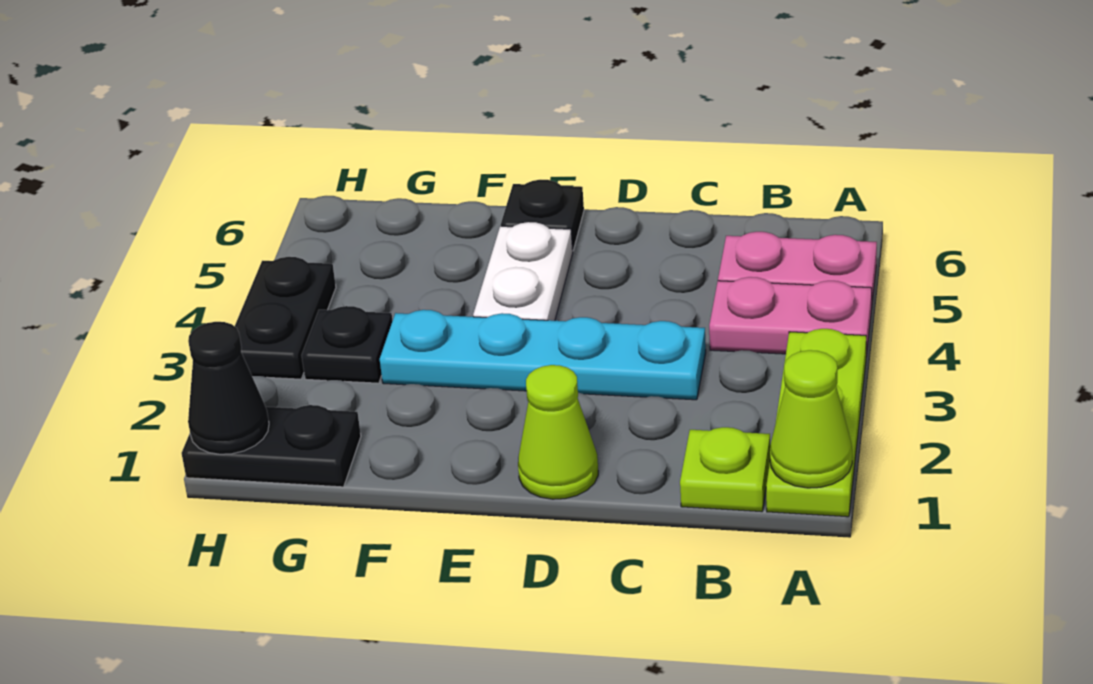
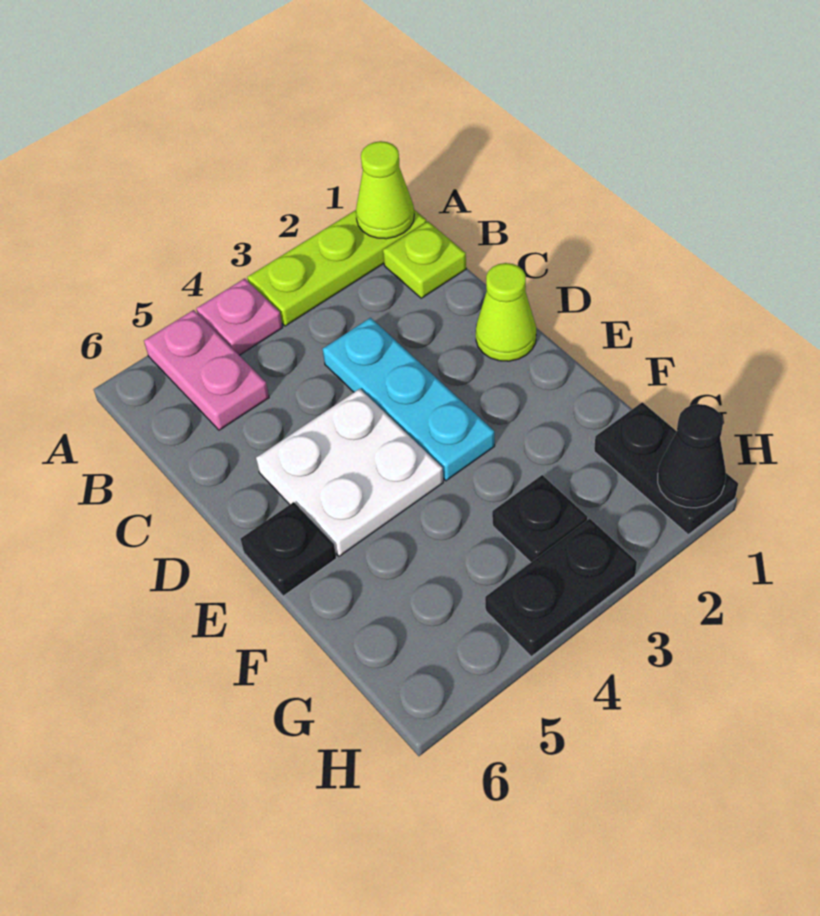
pink plate A4:B4 level 1 -> pink plate A4 level 1
cyan plate C3:F3 level 1 -> cyan plate C3:E3 level 1
white plate E4:E5 level 1 -> white plate D4:E5 level 1

